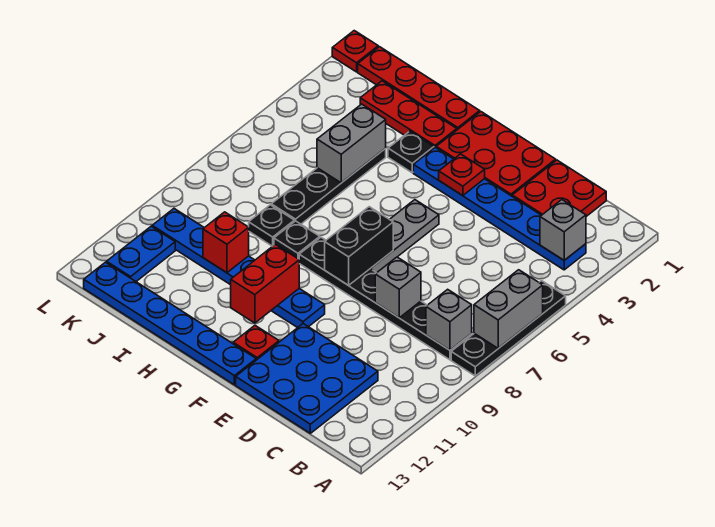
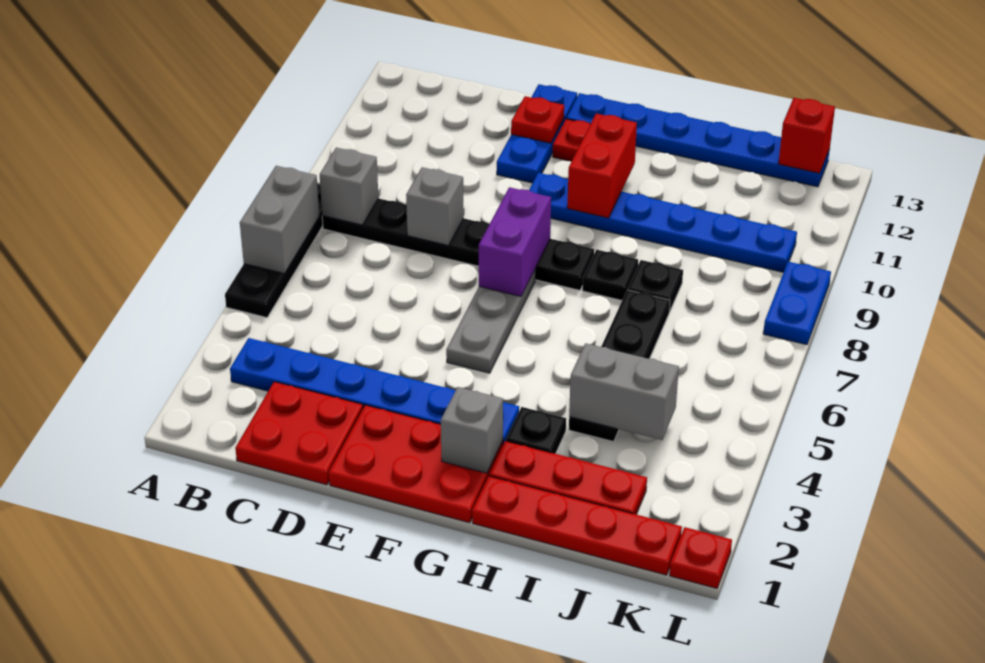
grey brick B3 level 2 -> grey brick G2 level 2
blue plate C11:E13 level 1 -> blue plate E11:E13 level 1
red plate F3 level 2 -> red plate E12 level 2
black brick F7:F8 level 2 -> purple brick F7:F8 level 2
grey brick I4:I5 level 2 -> grey brick I4:J4 level 2
red brick I10 level 2 -> red brick K13 level 2
blue plate K11:K12 level 1 -> blue plate L8:L9 level 1

